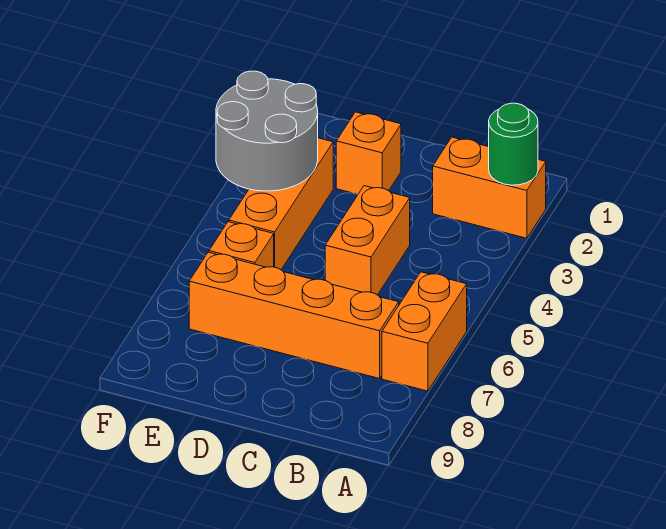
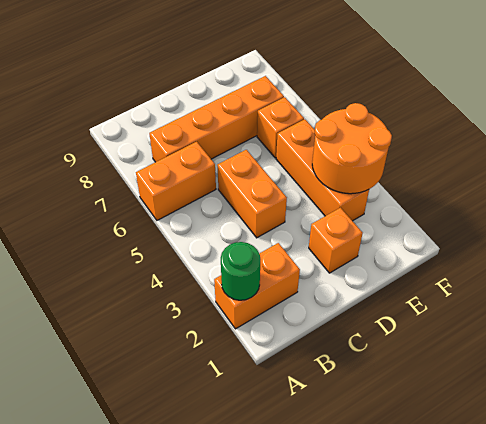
orange brick A6:A7 level 1 -> orange brick A6:B6 level 1
grey round brick E3:F4 level 2 -> orange round brick E3:F4 level 2

